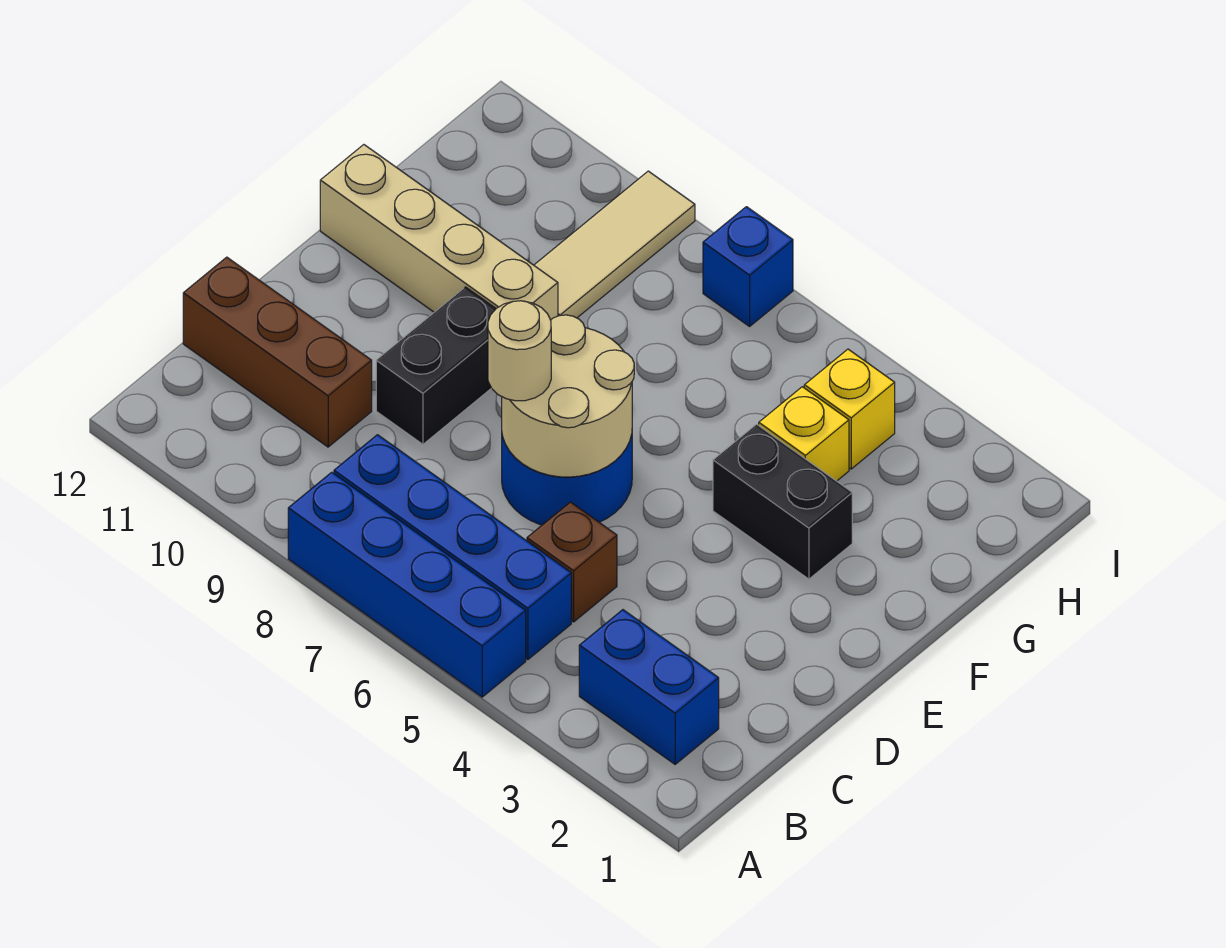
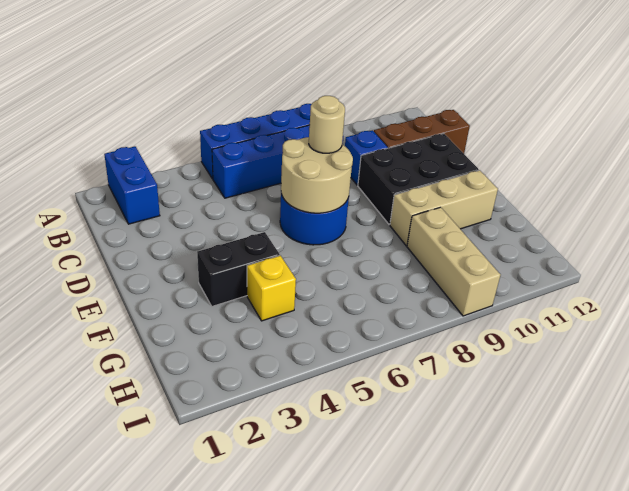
blue brick B2:B3 level 1 -> blue brick A2:B2 level 1
brown brick C5 level 1 -> none
black brick D9:E9 level 1 -> black brick D9:E11 level 1
tan brick F9:F12 level 1 -> tan brick F9:F11 level 1
tan tile G9:I9 level 1 -> tan brick G9:I9 level 1
yellow brick H4 level 1 -> none
blue brick I7 level 1 -> blue brick C9 level 1

